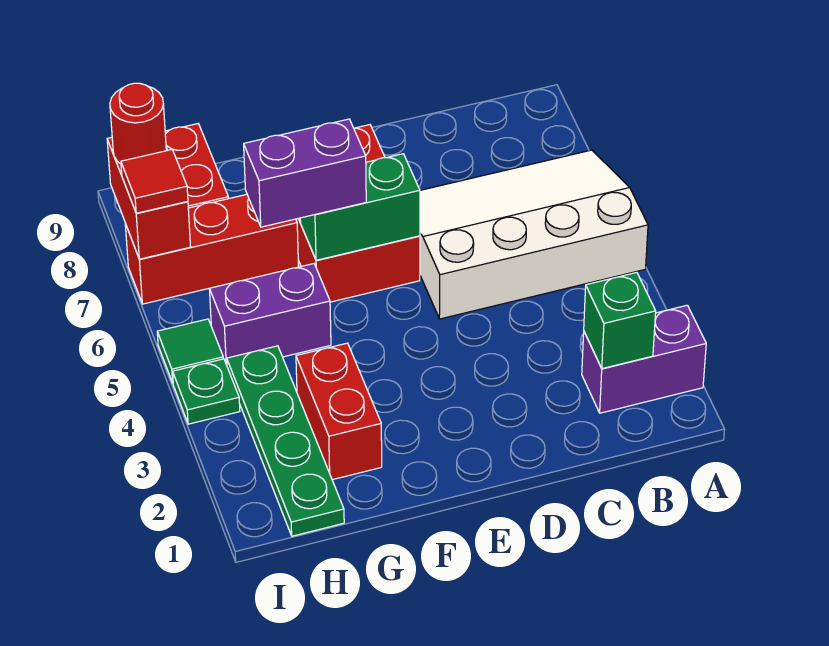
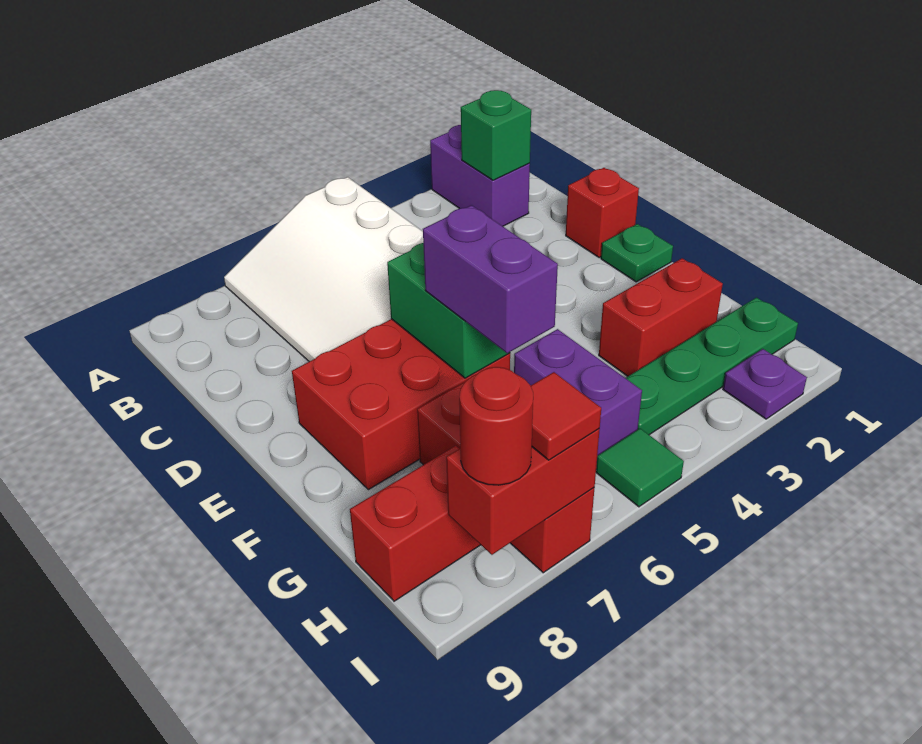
none -> red brick D1 level 1
none -> purple plate I2 level 1
green plate I4 level 1 -> green plate E1 level 1

